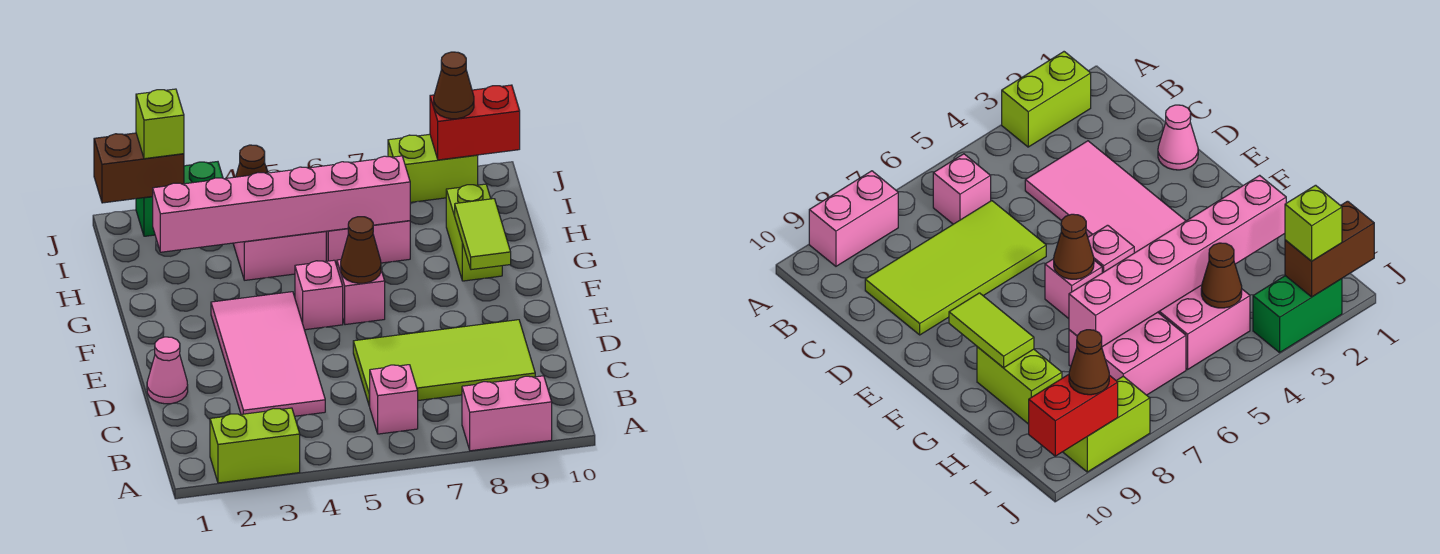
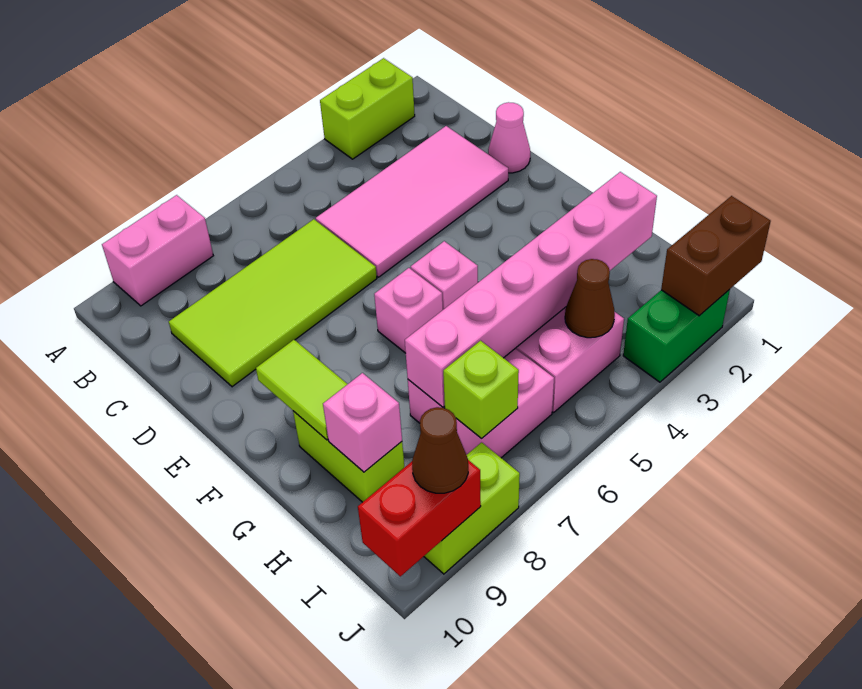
pink brick B6 level 1 -> pink brick H9 level 2
pink tile C3:F4 level 1 -> pink tile C2:D5 level 1
brown cone F6 level 2 -> none
lime brick J2 level 3 -> lime brick I7 level 2

